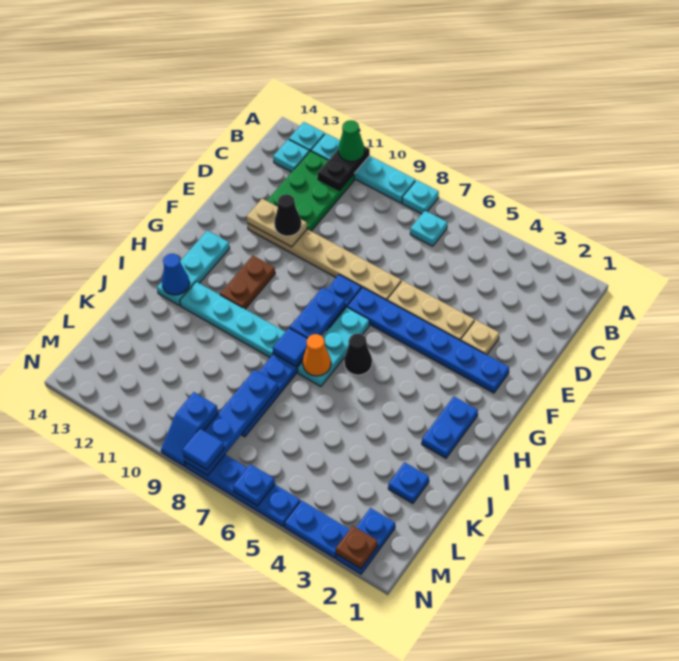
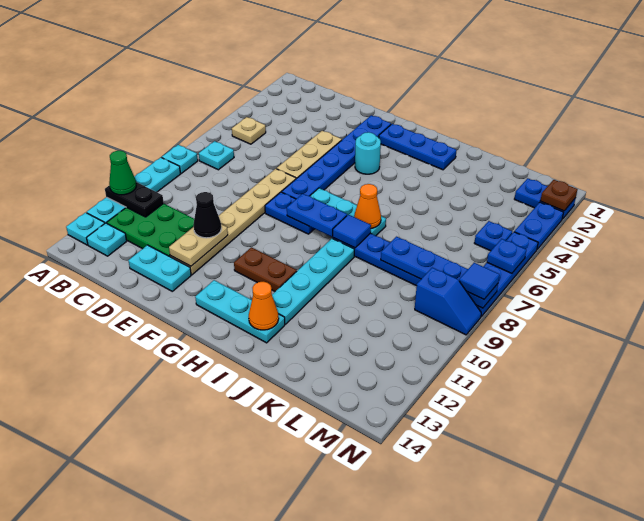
none -> cyan plate D13:E13 level 1
tan plate E3 level 1 -> tan plate B5 level 1
none -> cyan round brick G4 level 1
blue plate H2:I2 level 1 -> blue plate G2:I2 level 1
black cone H6 level 1 -> none
blue cone I13 level 2 -> orange cone I13 level 2
blue plate K2 level 1 -> blue plate M5 level 1

